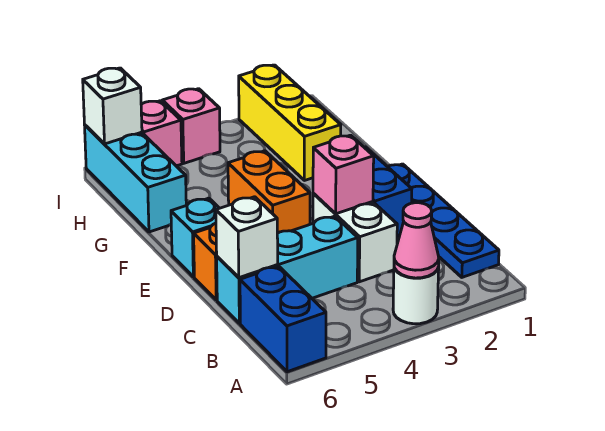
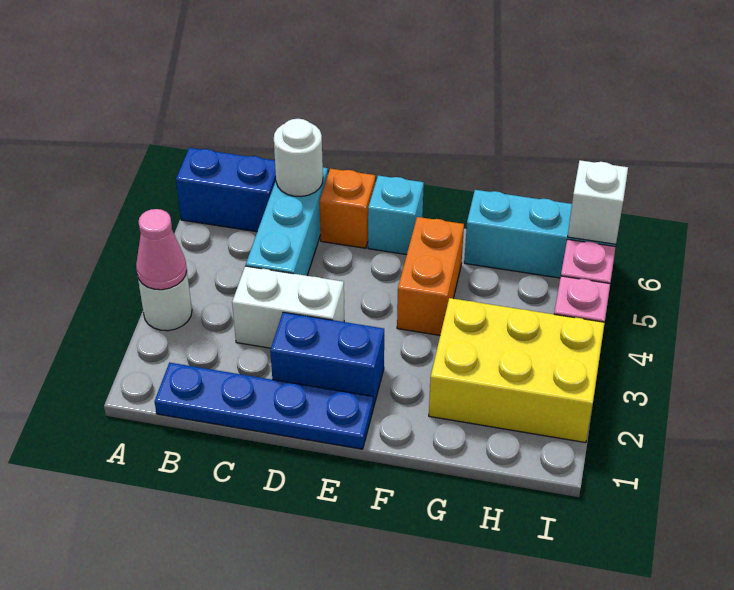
white brick C6 level 2 -> white round brick C6 level 2
pink brick D3 level 2 -> none
orange brick E4:F4 level 1 -> orange brick F4:F5 level 1
yellow brick G2:I2 level 1 -> yellow brick G2:I3 level 1

